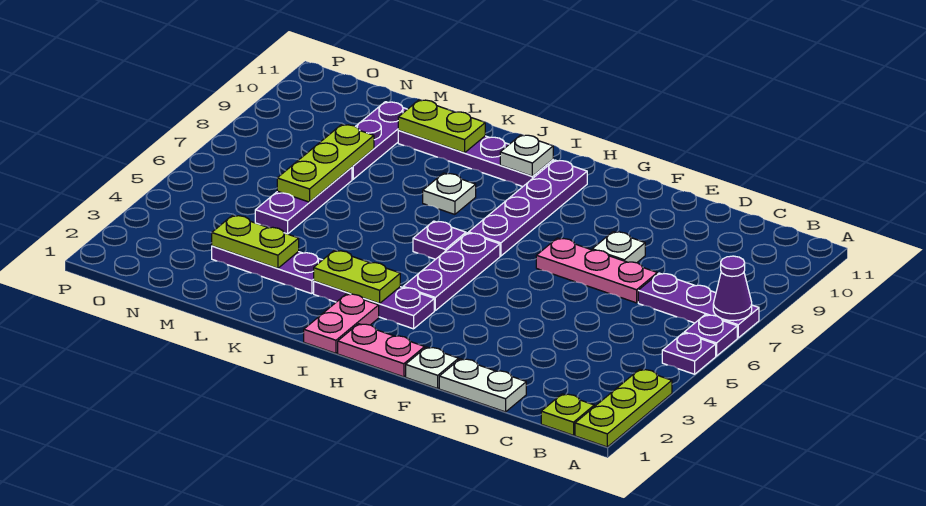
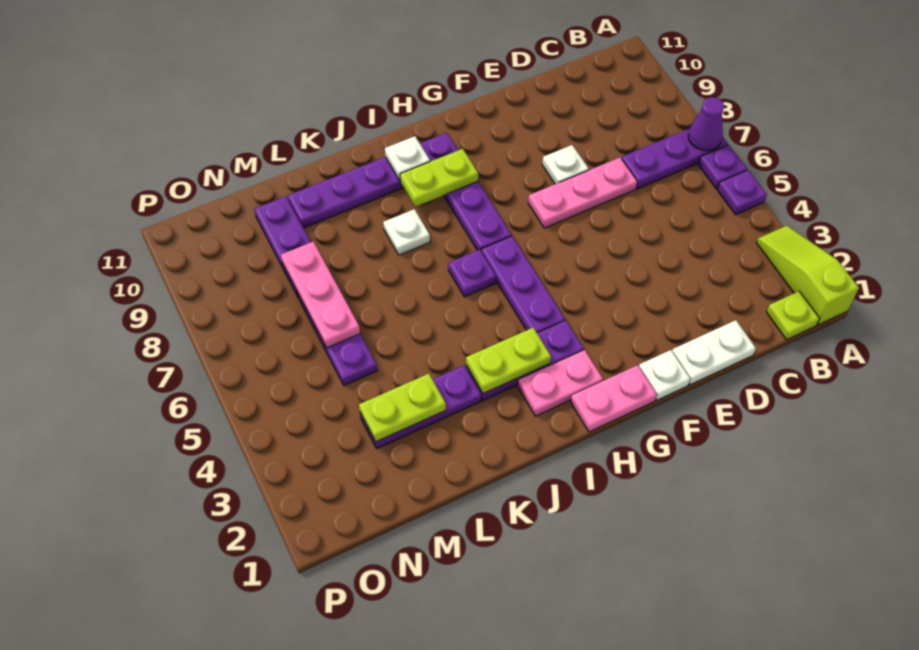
lime plate A1:A3 level 1 -> lime slope A1:A3 level 1 top 1
pink plate I1:I2 level 1 -> pink plate H2:I2 level 1
lime plate K10:L10 level 2 -> lime plate H9:I9 level 2
lime plate M6:M8 level 2 -> pink plate M6:M8 level 2

